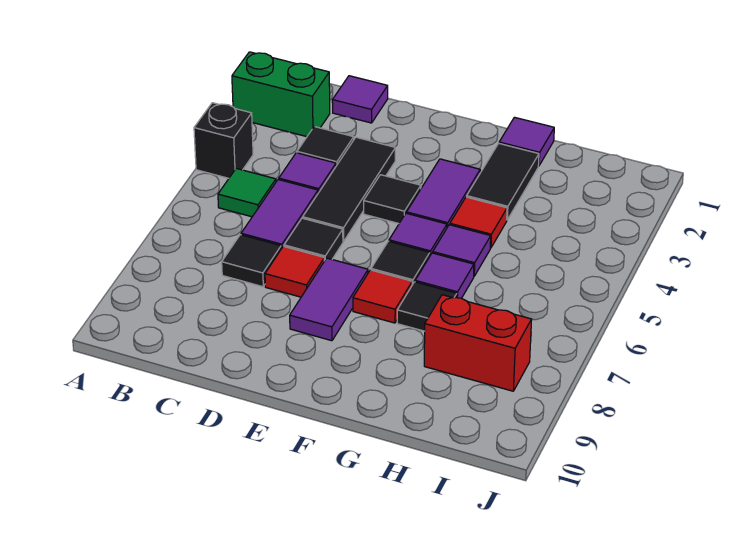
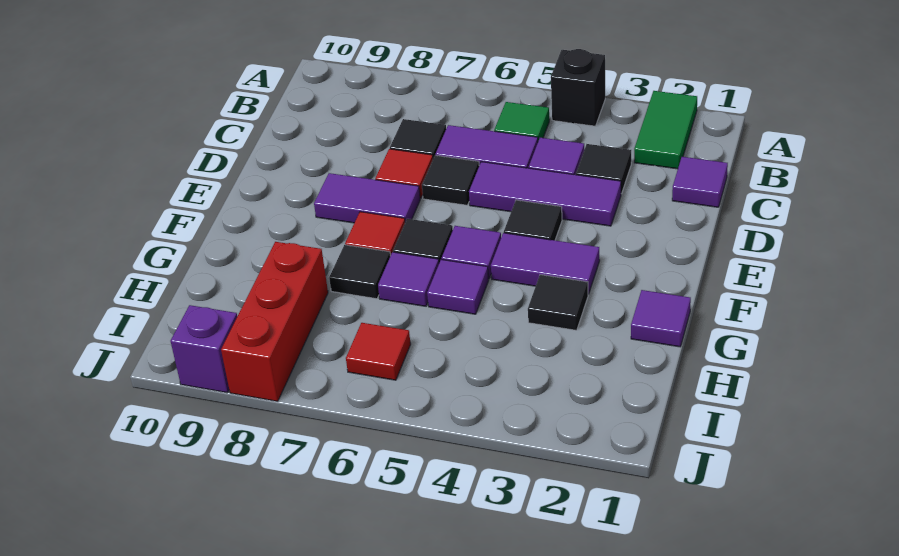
green brick A2:B2 level 1 -> green tile A2:B2 level 1
black tile D3:D5 level 1 -> purple tile D3:D5 level 1
black tile G2:G3 level 1 -> black tile G3 level 1
red tile G4 level 1 -> red tile I6 level 1
red brick H8:I8 level 1 -> red brick H8:J8 level 1
none -> purple brick J9 level 1

